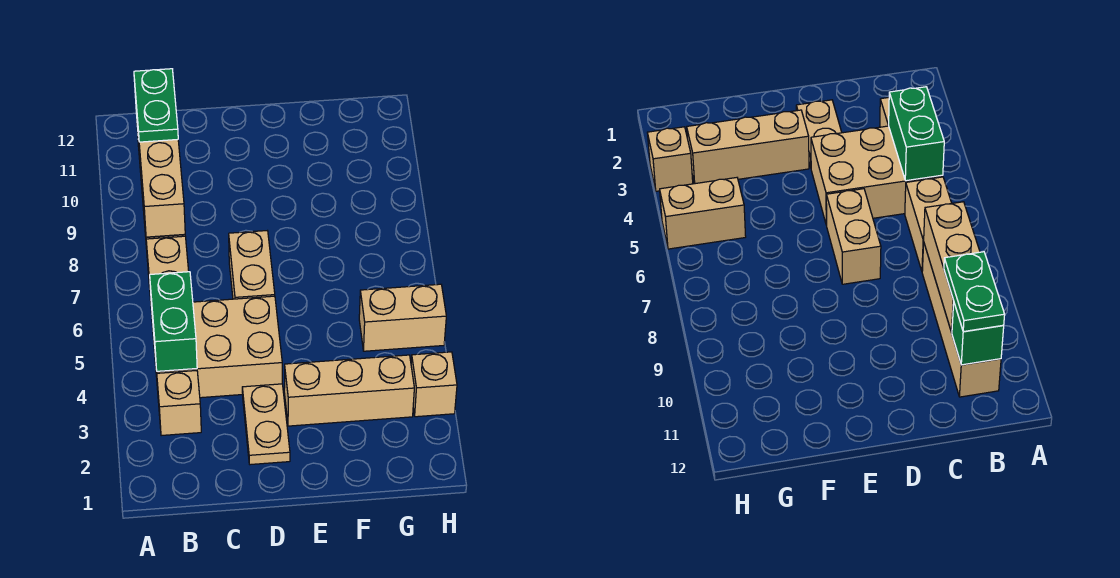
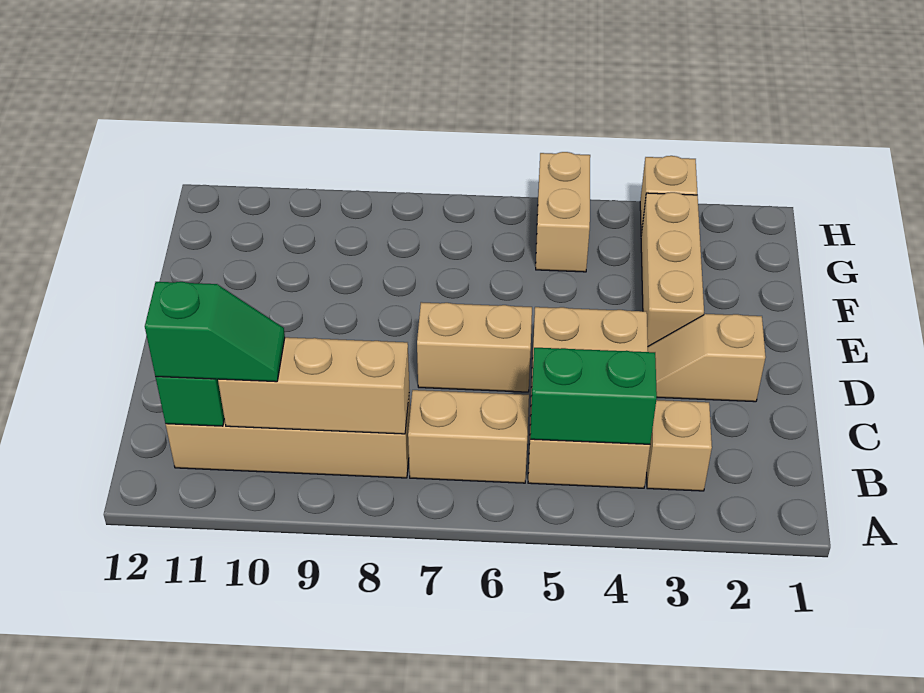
green plate B10:B11 level 3 -> green slope B10:B11 level 3 top 11
tan plate D2:D3 level 1 -> tan slope D2:D3 level 1 top 2

